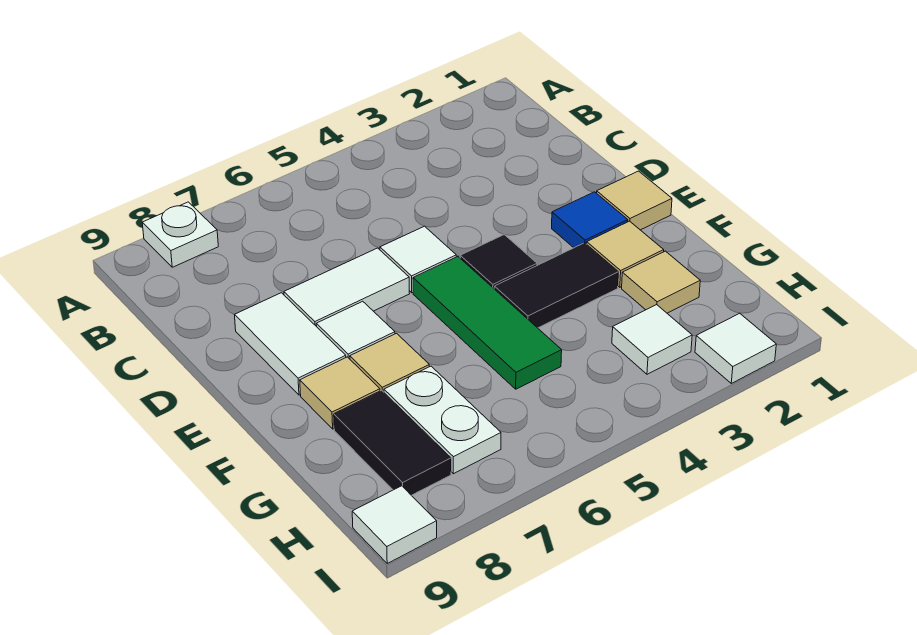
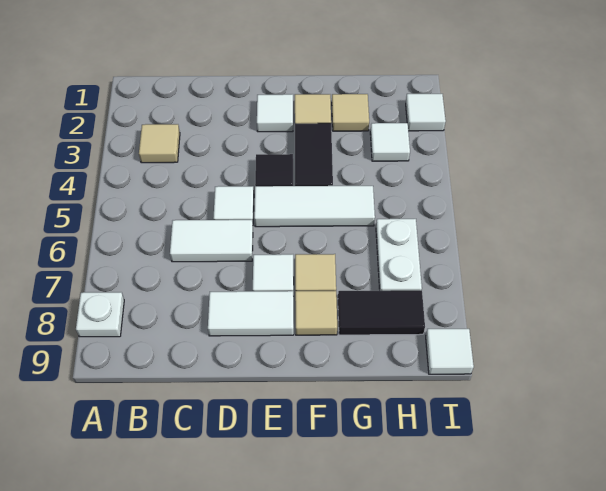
white tile D6:D7 level 1 -> white tile C6:D6 level 1
tan tile E1 level 1 -> tan tile B3 level 1
blue tile E2 level 1 -> white tile E2 level 1
green tile E5:G5 level 1 -> white tile E5:G5 level 1
white plate G7:H7 level 1 -> white plate H6:H7 level 1

